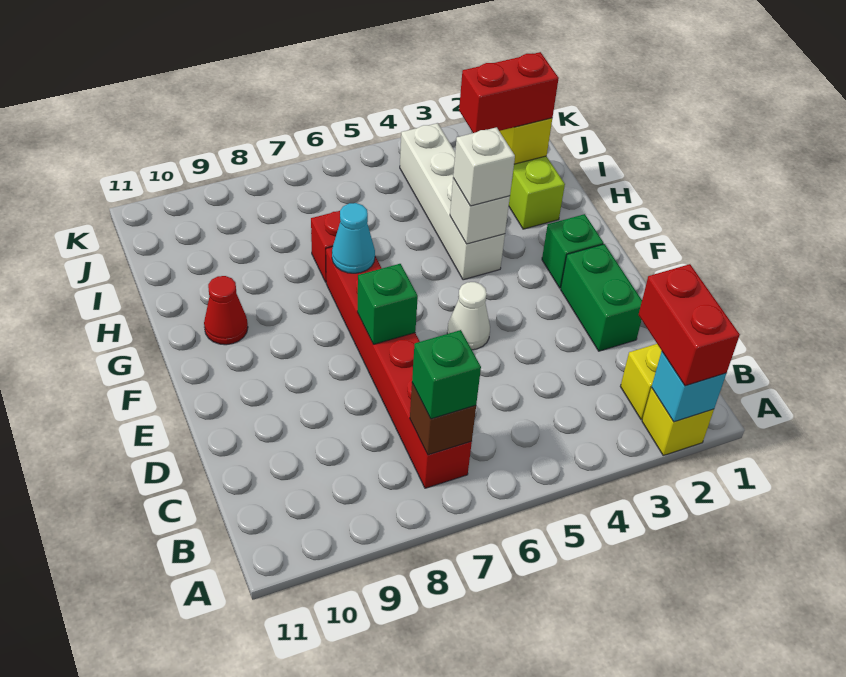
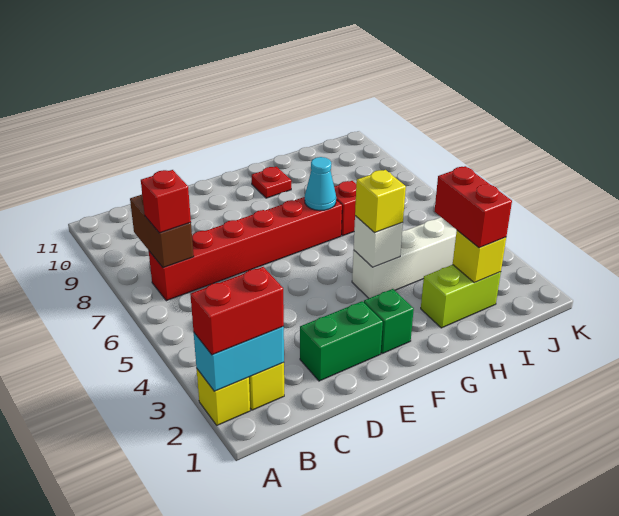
cyan brick A2 level 2 -> cyan brick A2:B2 level 2
brown brick B7 level 2 -> brown brick B7:B8 level 2
green brick B7 level 3 -> red brick B7 level 3
white cone E5 level 1 -> none
green brick E7 level 2 -> none
white brick G4 level 3 -> yellow brick G4 level 3
red cone G10 level 1 -> red plate G10 level 1

